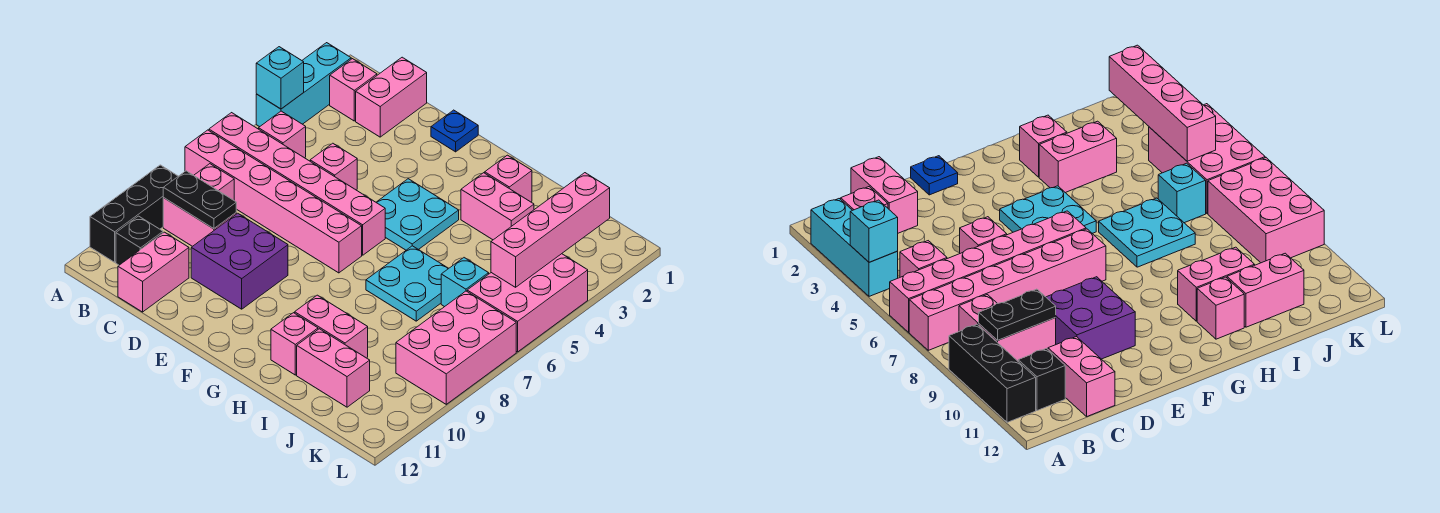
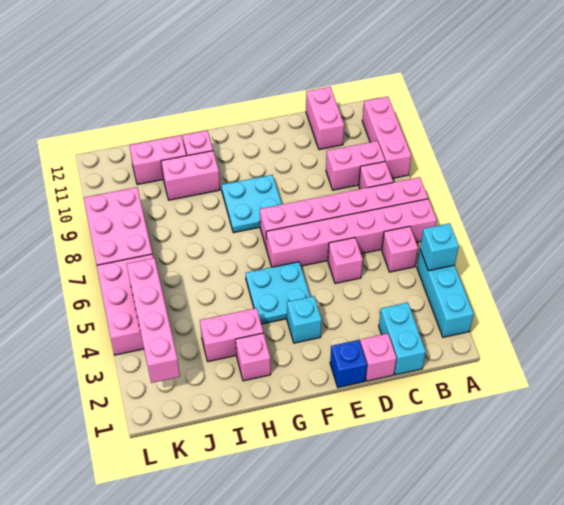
black brick A9:A11 level 1 -> pink brick A9:A11 level 1
pink brick B2 level 1 -> pink brick D1 level 1
black plate B9:C9 level 2 -> none
black brick B11 level 1 -> none
pink brick C1:C2 level 1 -> cyan brick C1:C2 level 1
purple brick D9:E10 level 1 -> none
blue plate E1 level 1 -> blue brick E1 level 1
cyan plate H6:I7 level 1 -> cyan plate F8:G9 level 1
cyan brick J6 level 1 -> cyan brick F3 level 1

